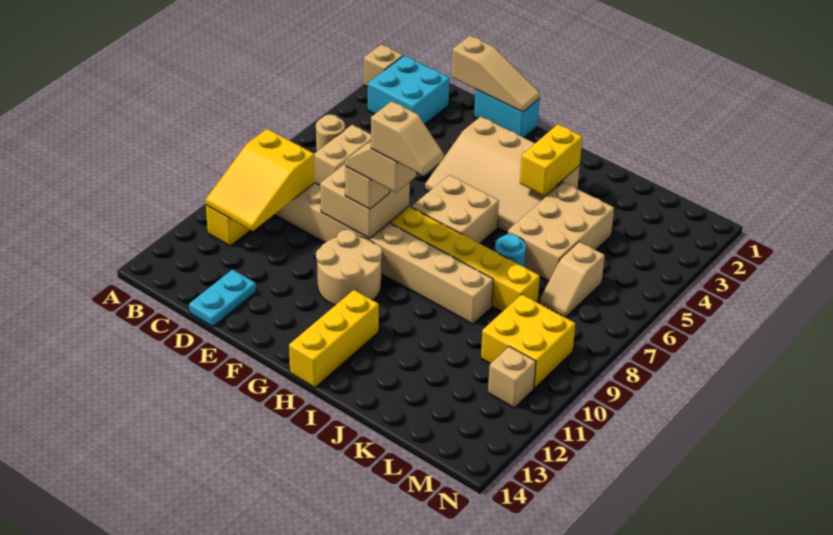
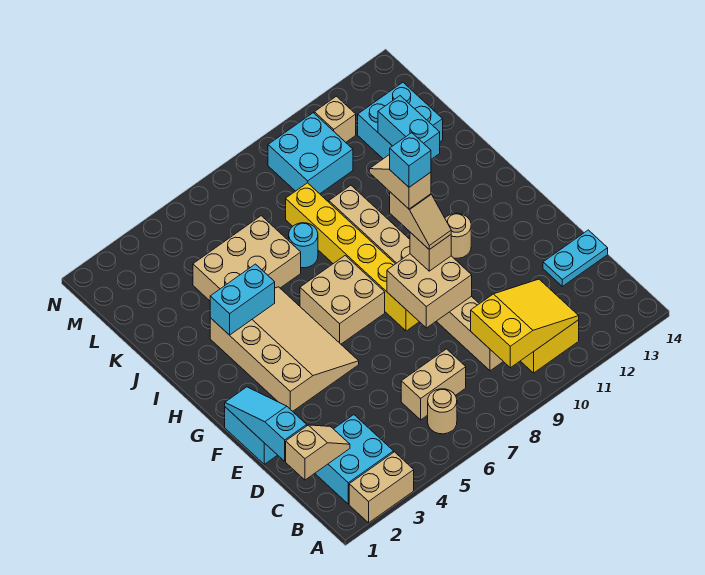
tan brick A2 level 1 -> tan brick A2:A3 level 1
tan slope D1:F1 level 2 top D -> cyan slope D1:F1 level 2 top D
tan round brick F10:G11 level 1 -> tan round brick G11 level 1
none -> cyan brick G9 level 6
yellow brick H12:H14 level 1 -> none
yellow brick I3:I4 level 2 -> cyan brick I3:I4 level 2
none -> cyan brick J12:K12 level 2
none -> cyan brick K12:L13 level 1
tan slope L6:L7 level 1 top 6 -> tan slope C1:C2 level 2 top 1
yellow brick L9:M10 level 1 -> cyan brick L9:M10 level 1

